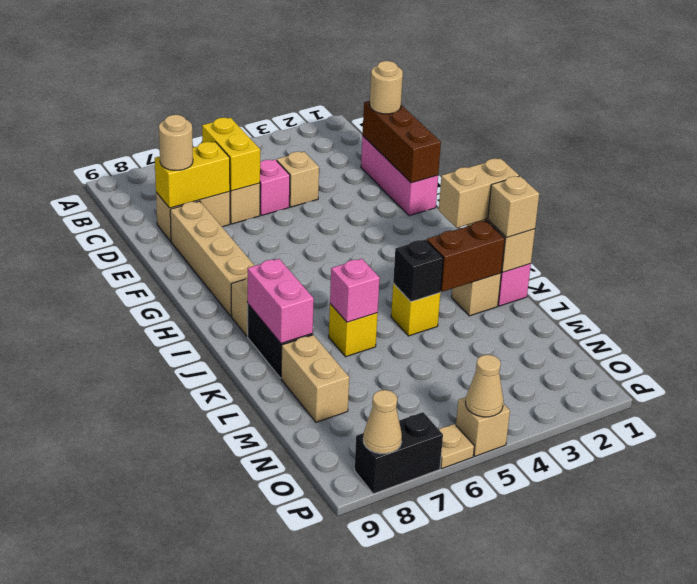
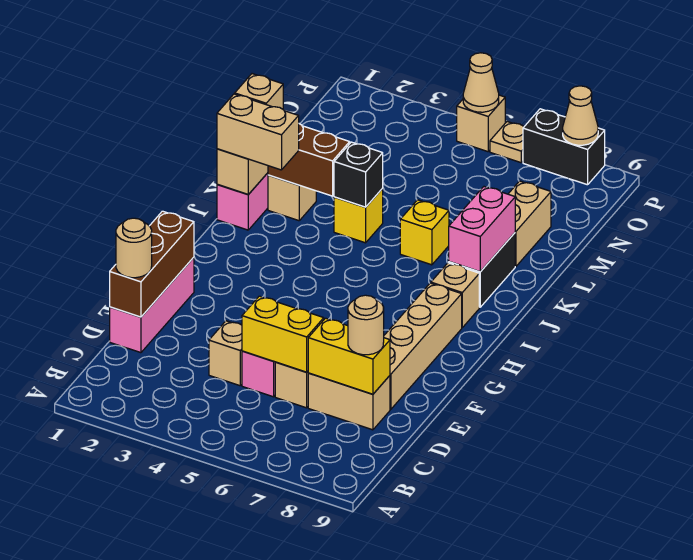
yellow brick C6:D6 level 2 -> yellow brick D5:D6 level 2
pink brick K6 level 2 -> none

